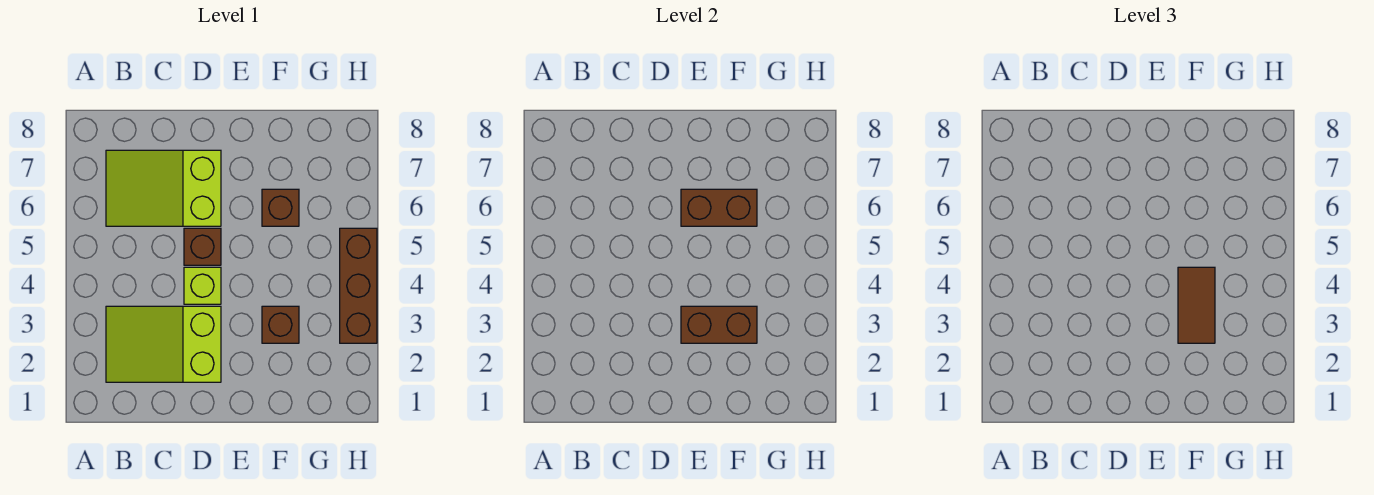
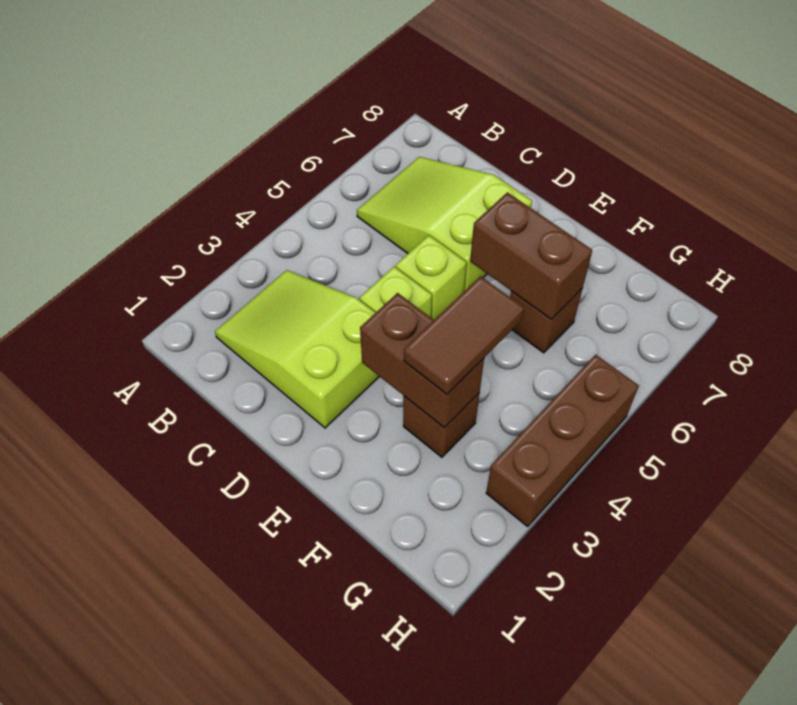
brown brick D5 level 1 -> lime brick D5 level 1

